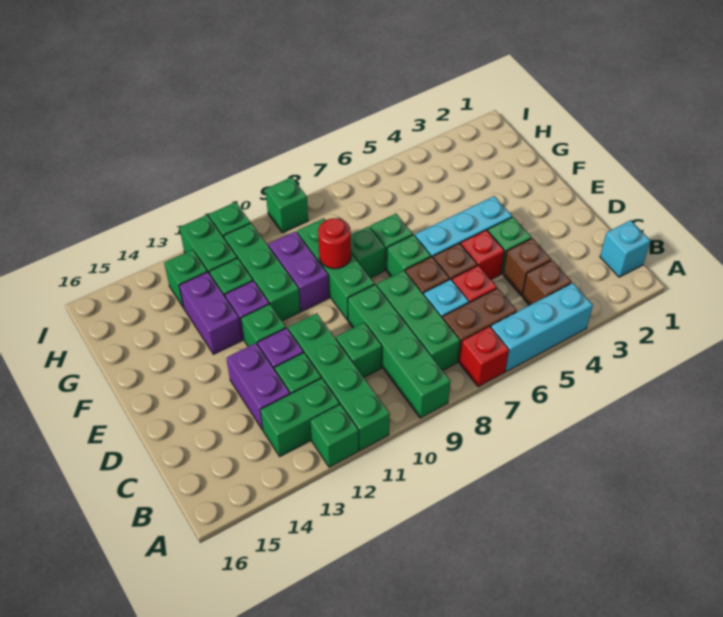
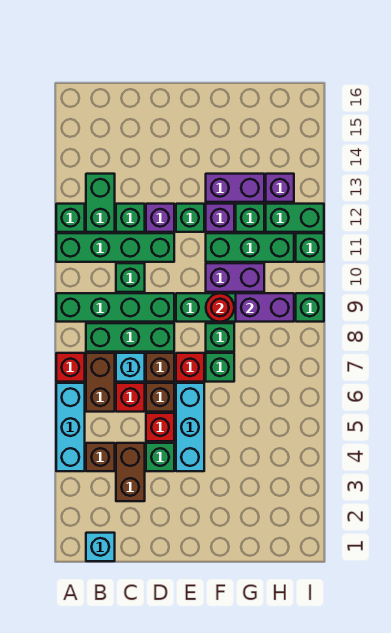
brown brick C4 level 1 -> brown brick C3:C4 level 1
purple brick C13:D13 level 1 -> purple brick G9:H9 level 2
green brick E7 level 1 -> red brick E7 level 1
green brick H13 level 1 -> purple brick H13 level 1

